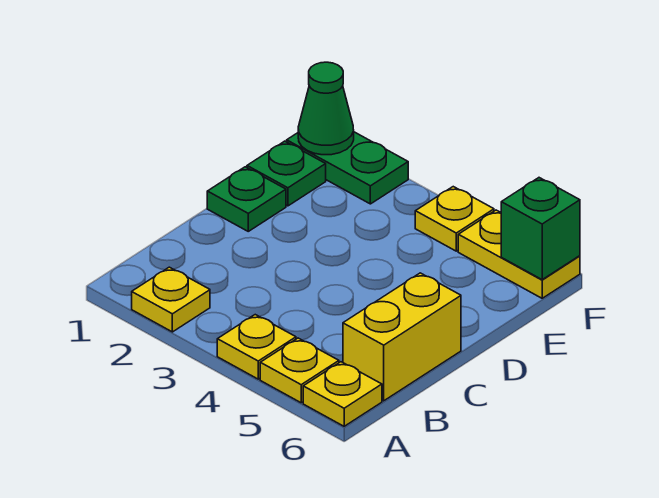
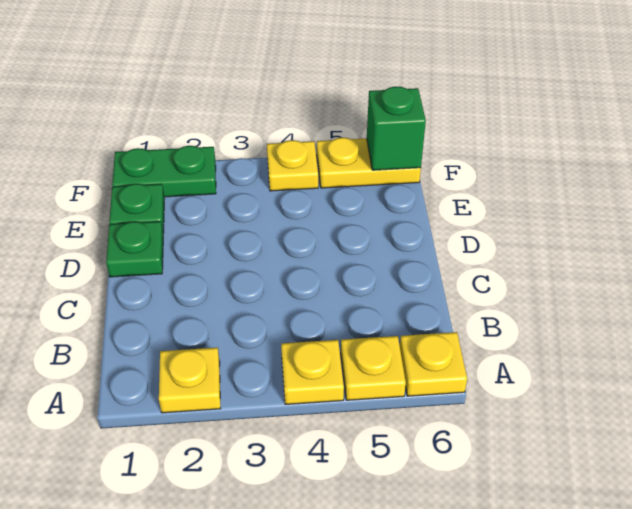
yellow brick B6:C6 level 1 -> none
green cone F1 level 2 -> none

